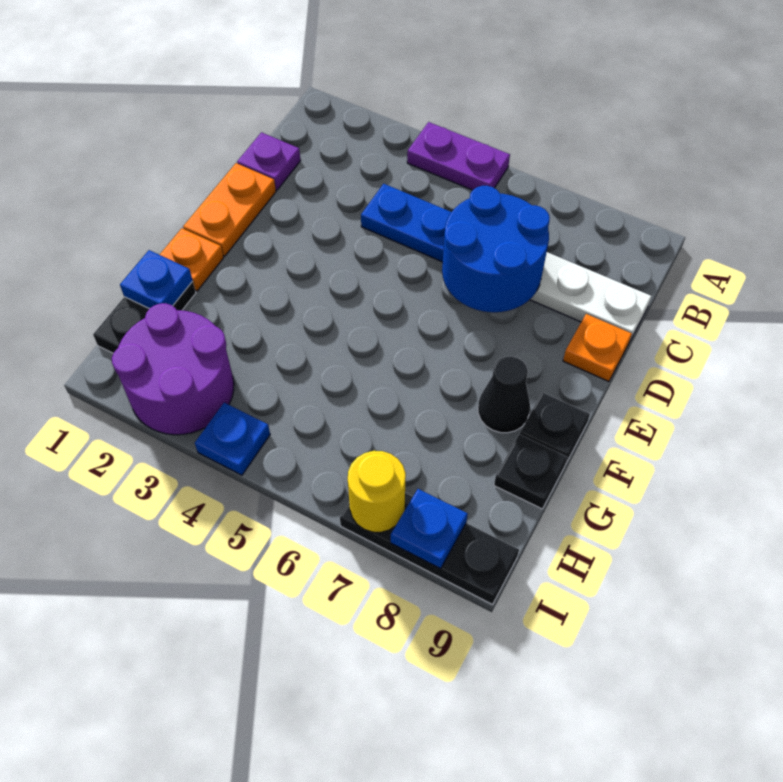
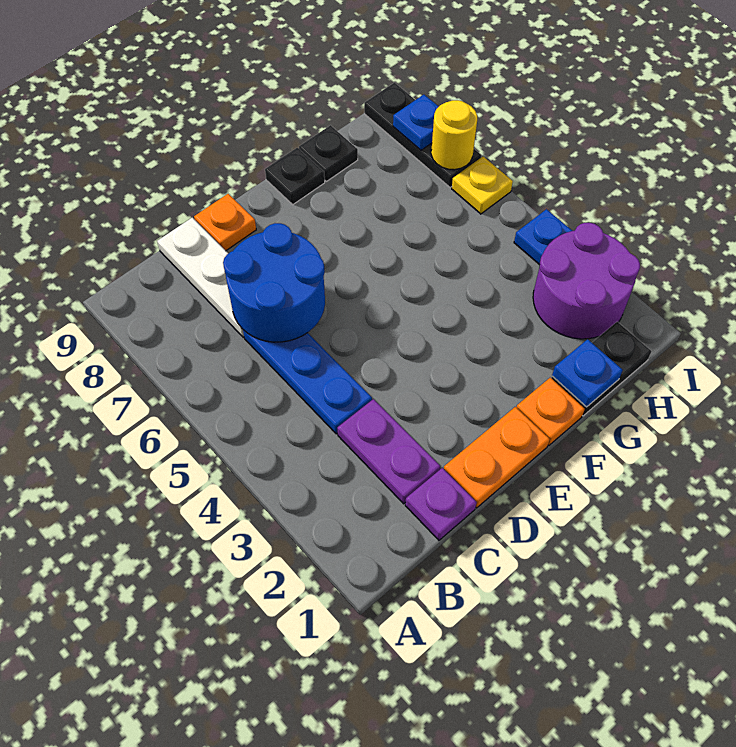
purple plate A4:A5 level 1 -> purple plate C2:C3 level 1
black cone F8 level 1 -> none
none -> yellow plate I6 level 1

